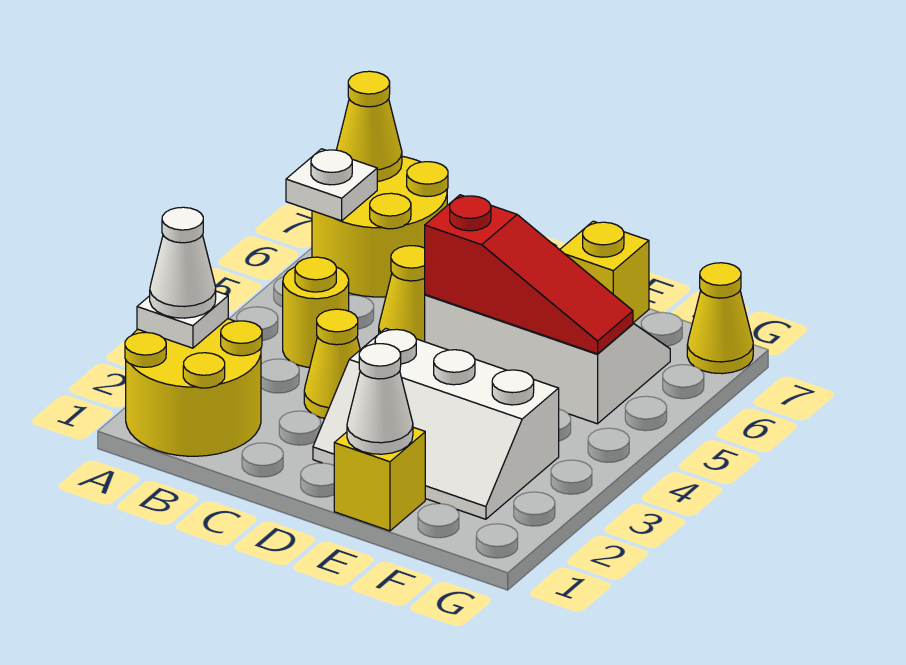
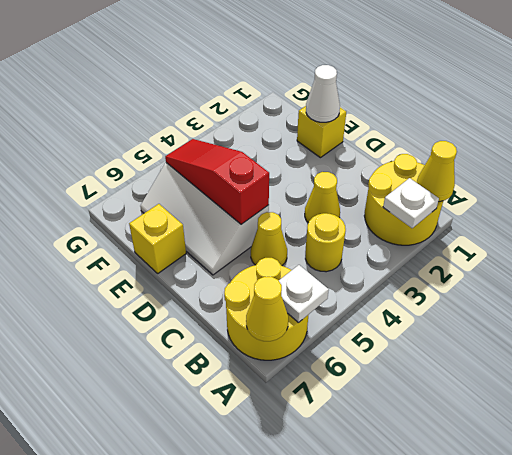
white cone A2 level 3 -> none
white slope D2:F3 level 1 top 3 -> none
yellow cone G7 level 1 -> yellow cone A1 level 2

